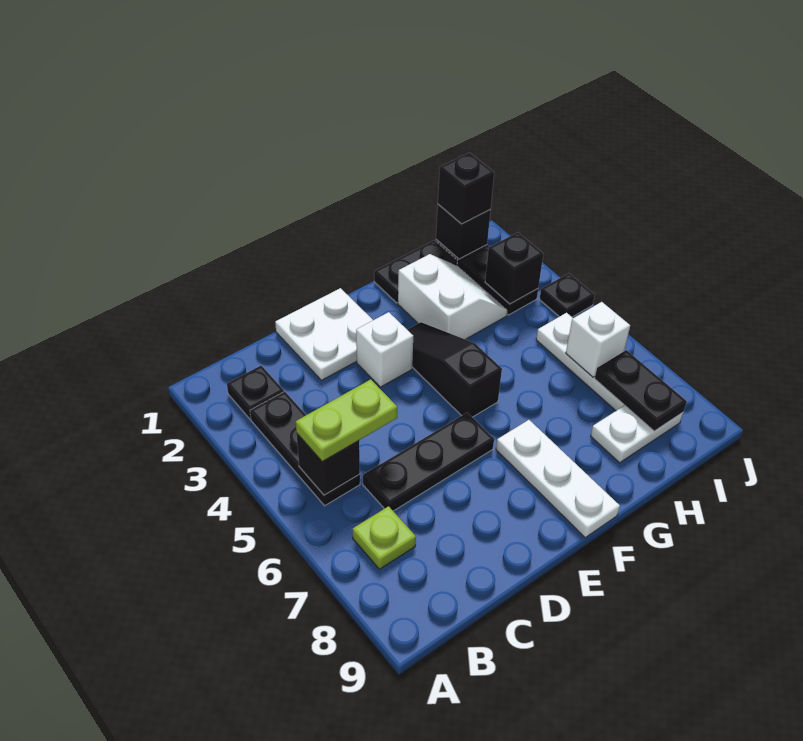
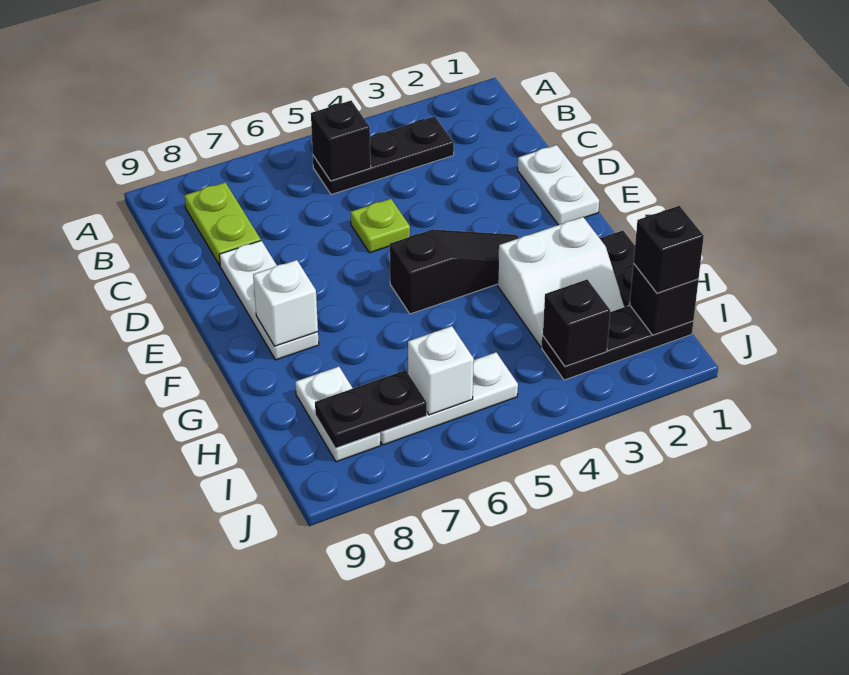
black plate B2 level 1 -> none
lime plate B5:C5 level 3 -> lime plate B8:C8 level 1
lime plate B7 level 1 -> lime plate D5 level 1
black plate C6:E6 level 1 -> none
white plate D1:E2 level 1 -> white plate D1:E1 level 1
white brick E3 level 1 -> white brick F8 level 2
white plate F7:F9 level 1 -> white plate D8:F8 level 1
black plate J4 level 1 -> none

